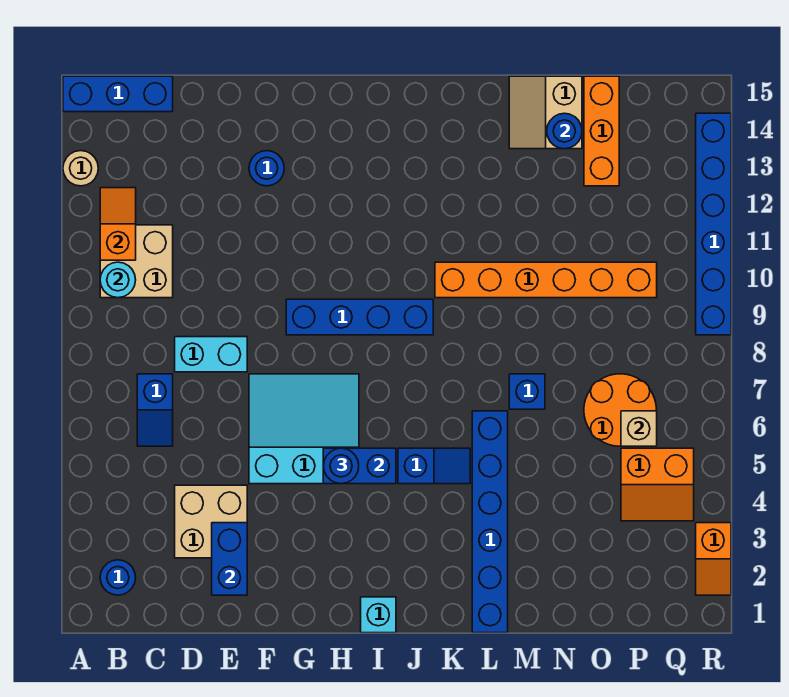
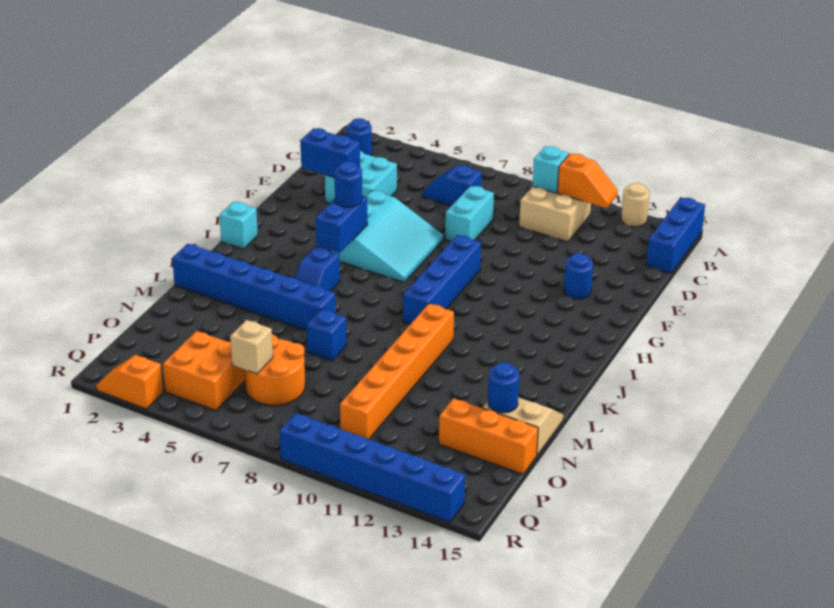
cyan round brick B10 level 2 -> cyan brick B10 level 2
tan brick D3:E4 level 1 -> cyan brick D3:E4 level 1
orange slope P4:Q5 level 1 top 5 -> orange brick P4:Q5 level 1

